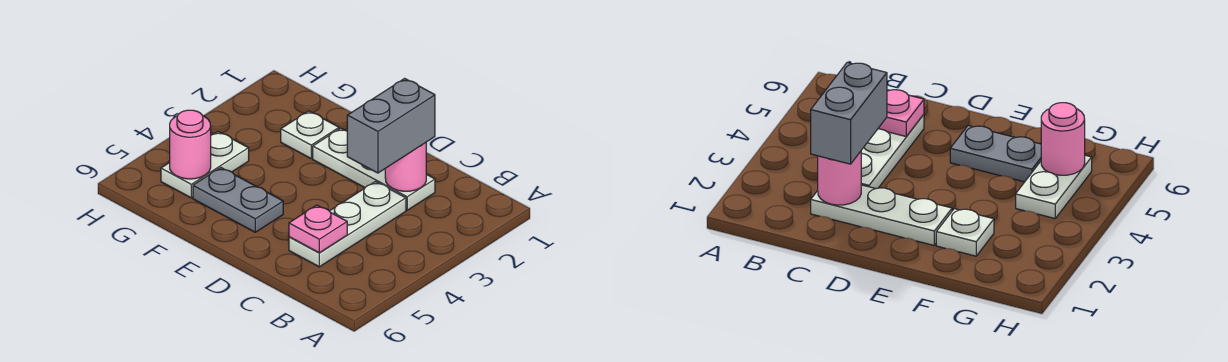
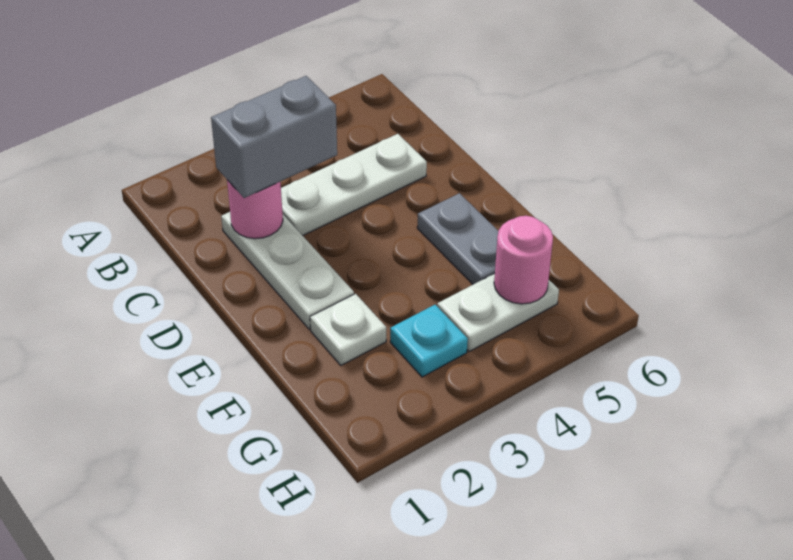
pink plate C5 level 2 -> none
none -> cyan plate G3 level 1

